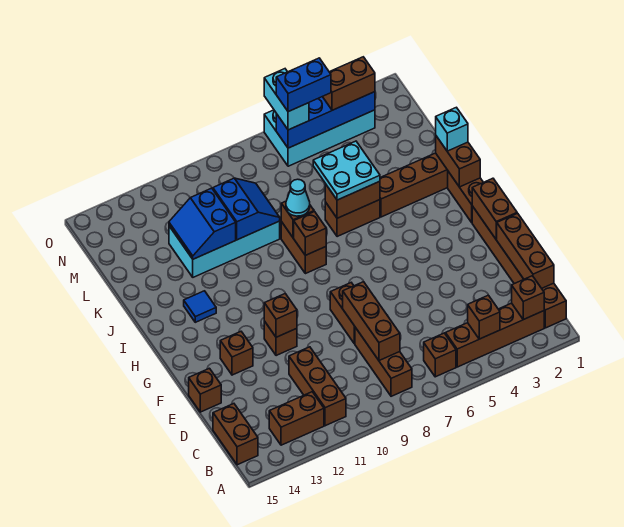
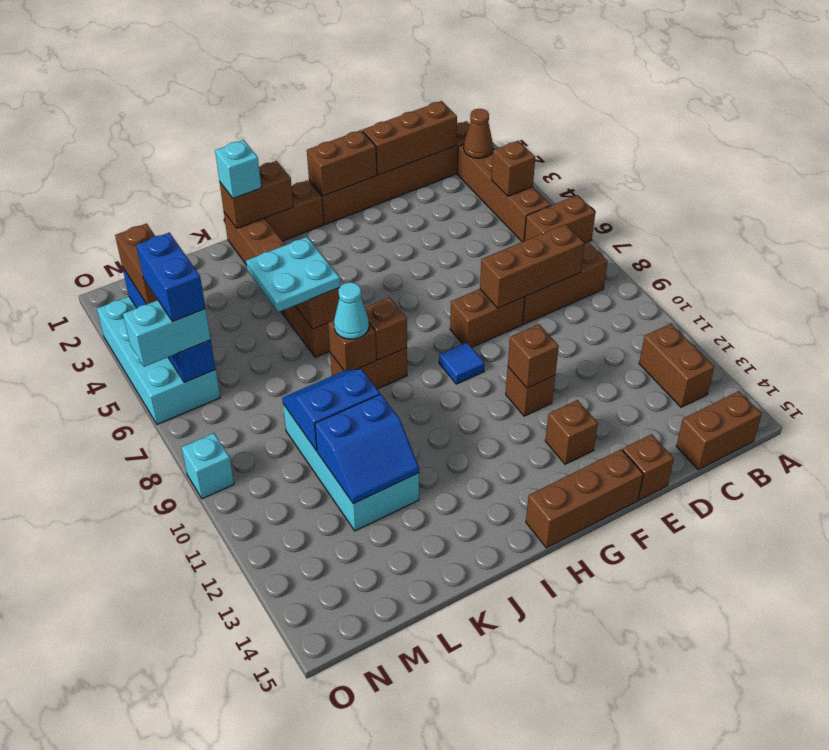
brown brick B2 level 2 -> brown cone B2 level 2
brown brick B6 level 1 -> brown brick A6:B6 level 1
brown brick B11:D11 level 1 -> brown brick F15:H15 level 1
blue tile I13 level 1 -> blue tile G9 level 1
none -> cyan brick O9 level 1

